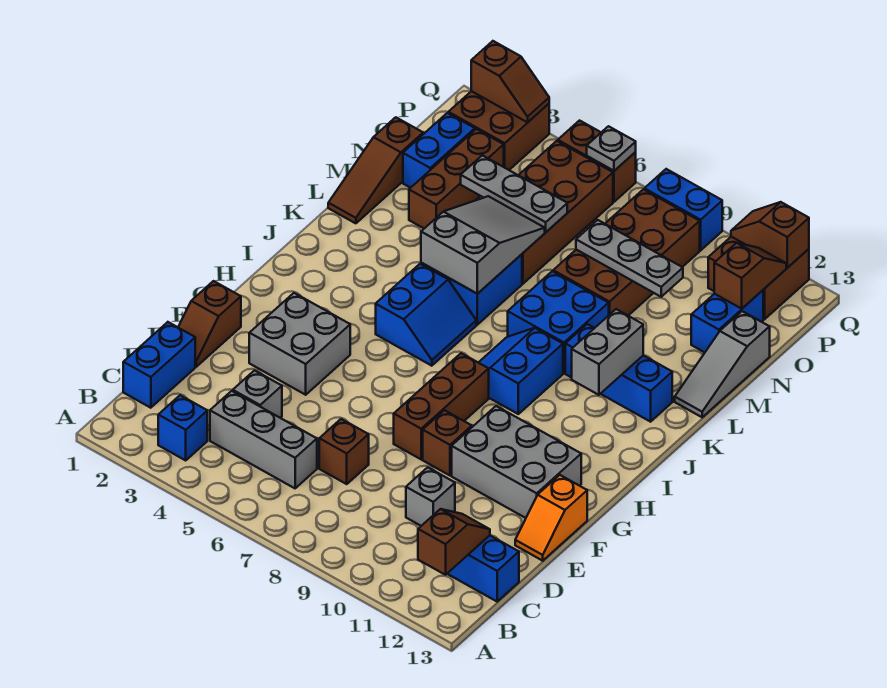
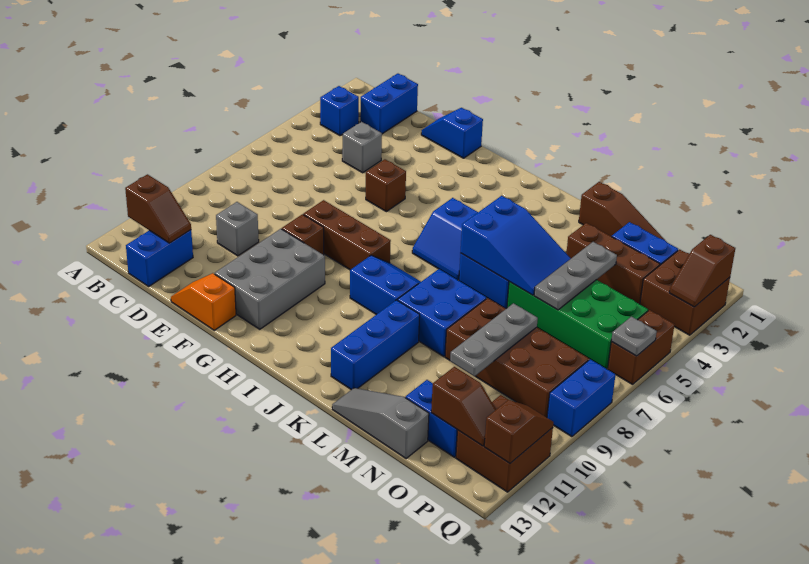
blue brick C1:D1 level 1 -> blue brick C1:C2 level 1
grey brick C4:C6 level 1 -> none
brown brick D7 level 1 -> brown brick F5 level 1
brown slope E1:F1 level 1 top F -> blue slope E1:F1 level 1 top F
grey brick F3:G4 level 1 -> none
grey brick J11:K11 level 2 -> none
grey slope K5:M6 level 2 top K -> blue slope K5:M6 level 2 top K
brown slope L1:N1 level 1 top N -> brown slope L1:N1 level 1 top L
brown brick M5:P6 level 1 -> green brick M5:P6 level 1

